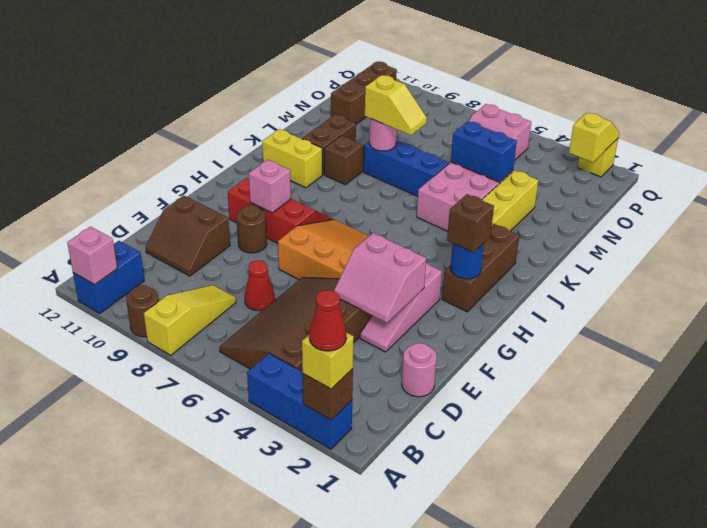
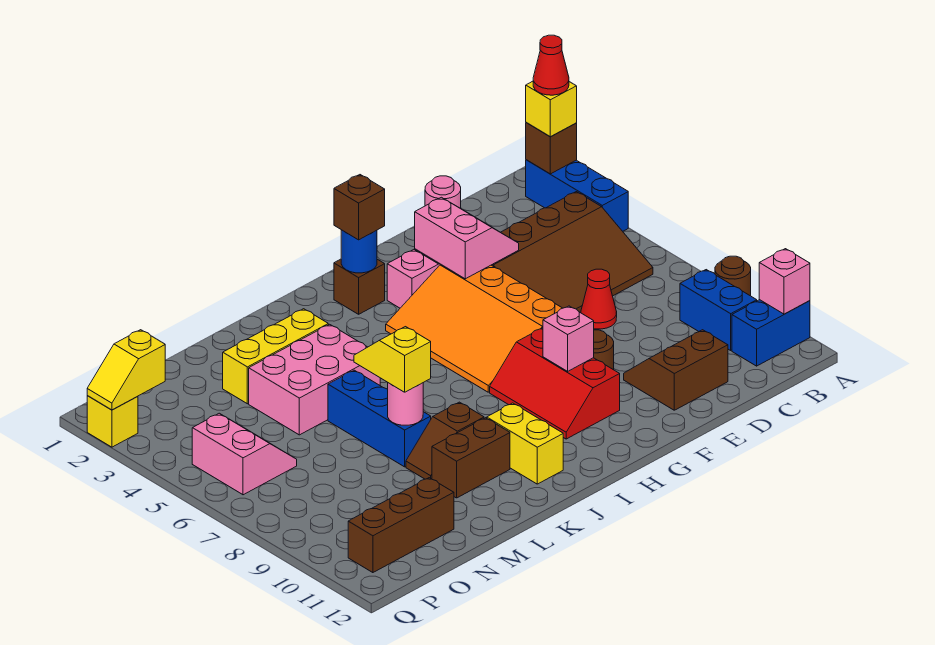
yellow slope A8:C8 level 1 top A -> none
brown slope D10:E11 level 1 top E -> brown slope D10:E11 level 1 top 11
brown brick H2:J2 level 1 -> brown brick H2 level 1
blue brick M4:M5 level 2 -> blue brick B9:B10 level 1

